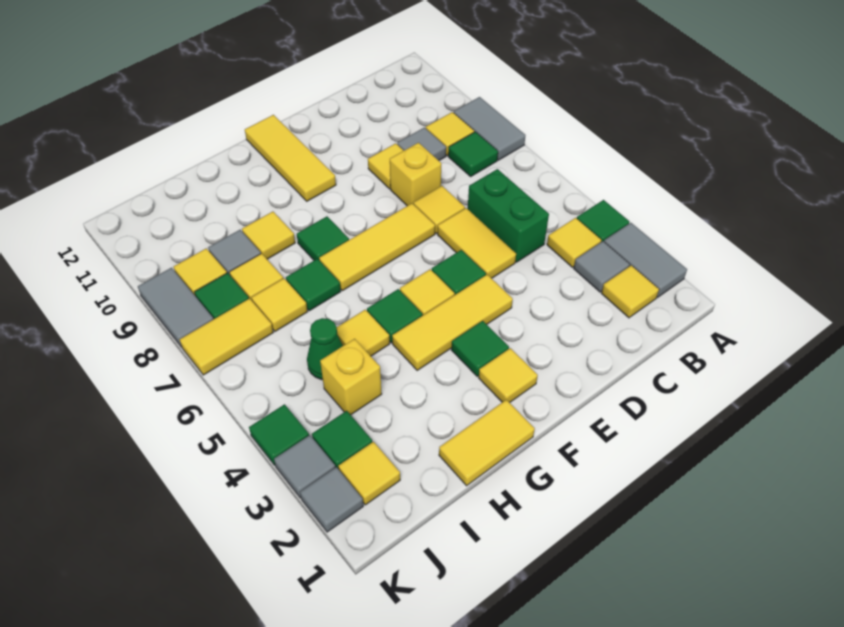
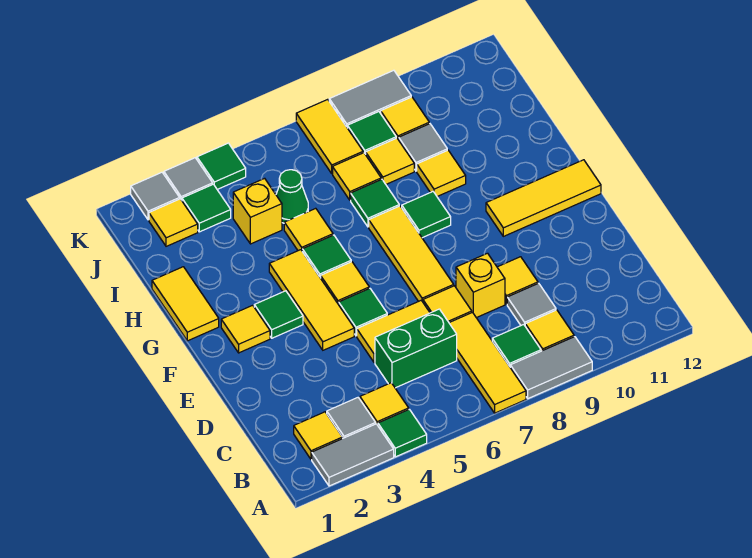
none -> yellow tile A7:C7 level 1

